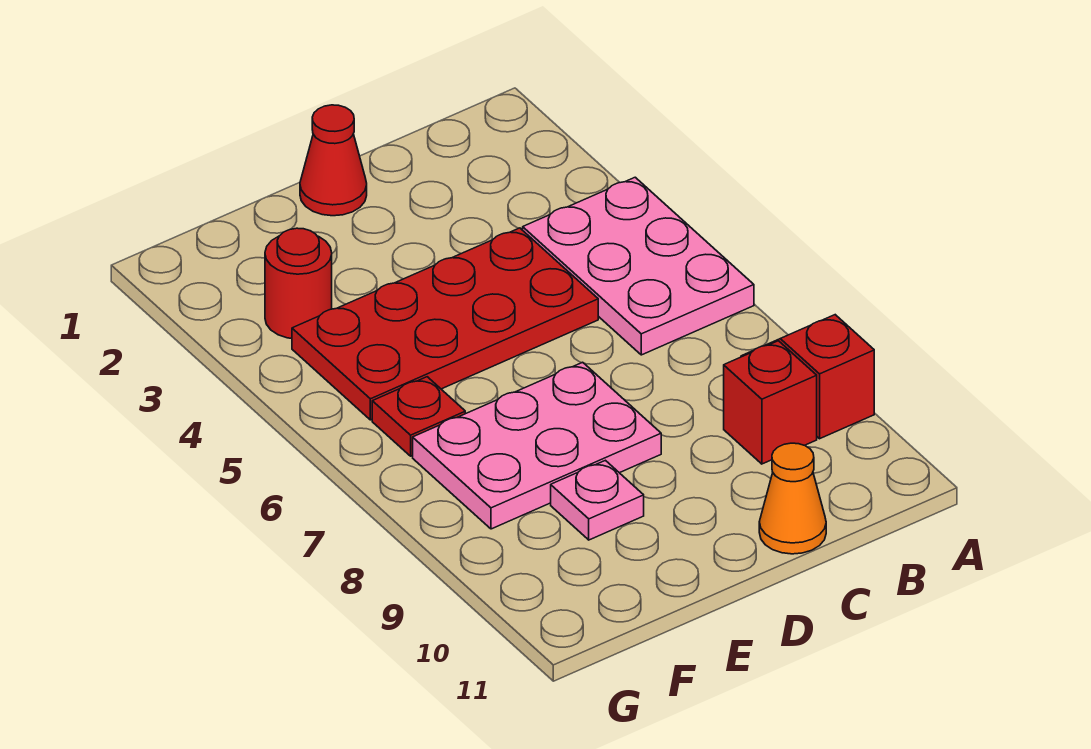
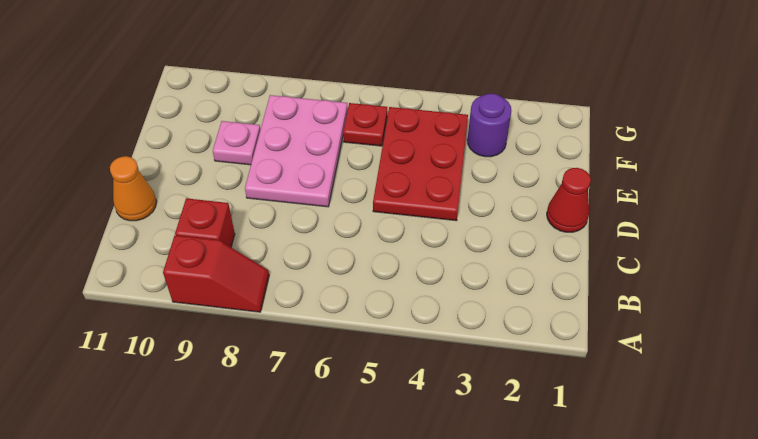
pink plate A4:B6 level 1 -> none
red plate C4:F5 level 1 -> red plate D4:F5 level 1
red round brick F3 level 1 -> purple round brick F3 level 1

